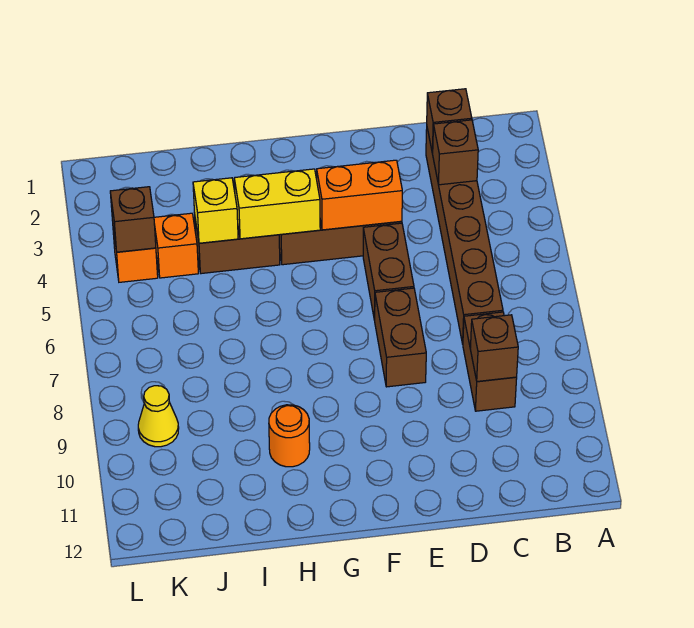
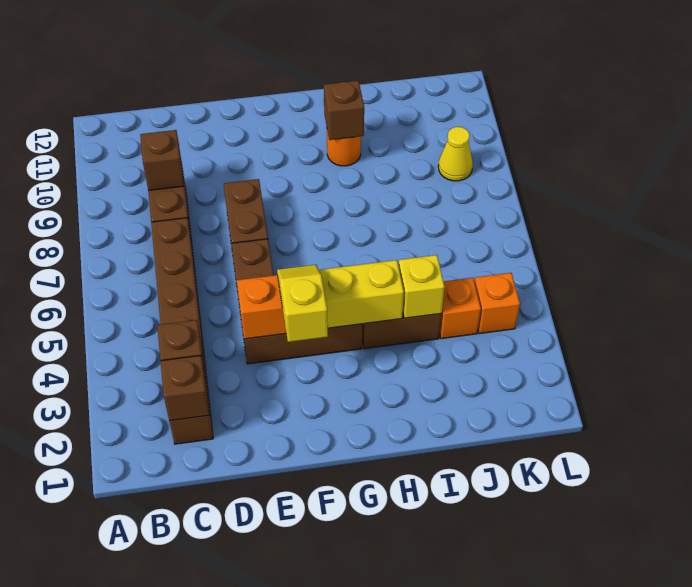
none -> yellow slope F3:F4 level 3 top 3
brown brick K4 level 2 -> brown brick H10 level 2

